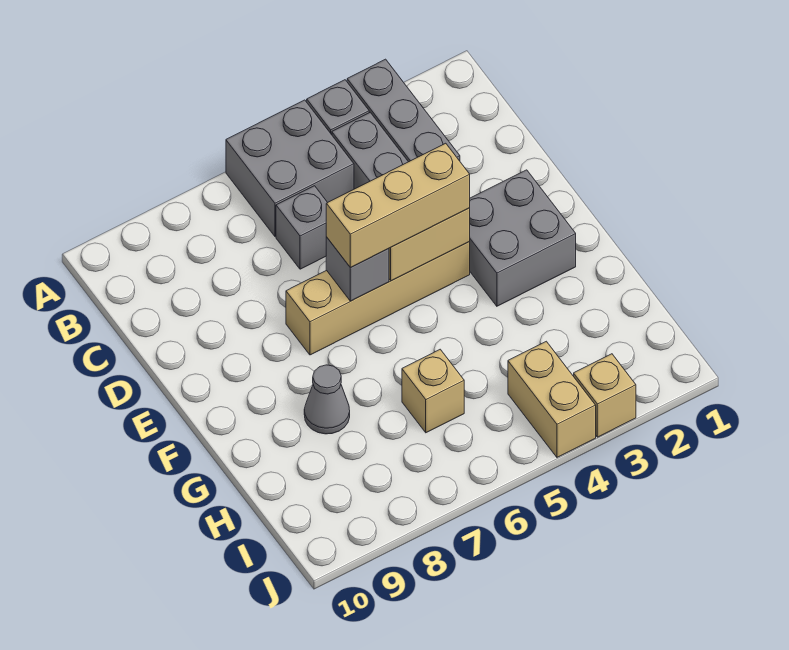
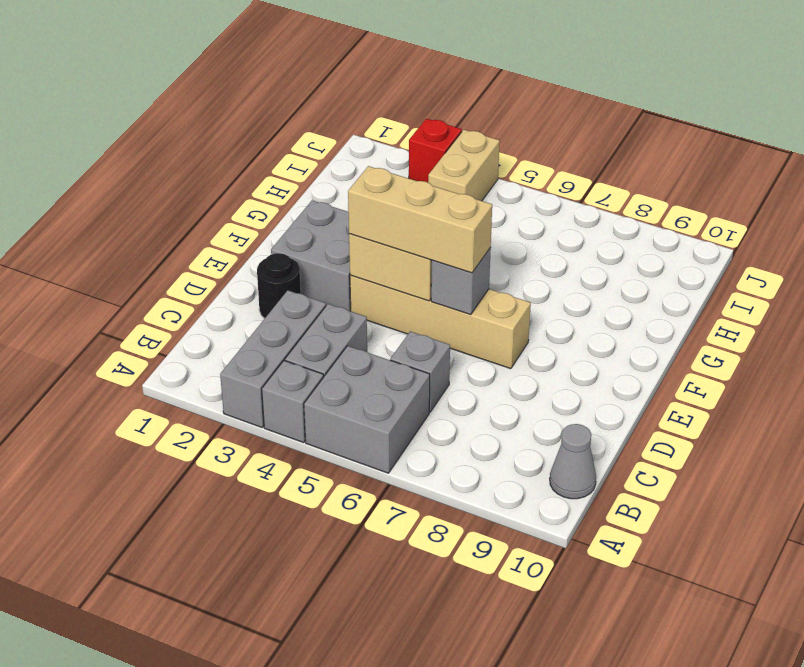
none -> black round brick D2 level 1
grey cone G8 level 1 -> grey cone B10 level 1
tan brick H6 level 1 -> none
tan brick J3 level 1 -> red brick J3 level 1

